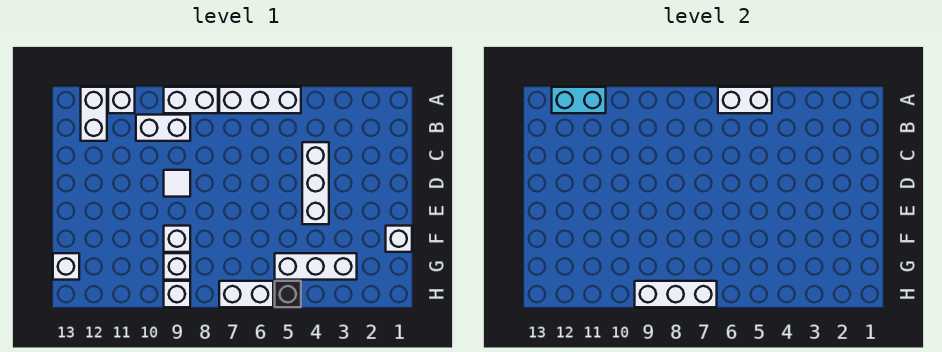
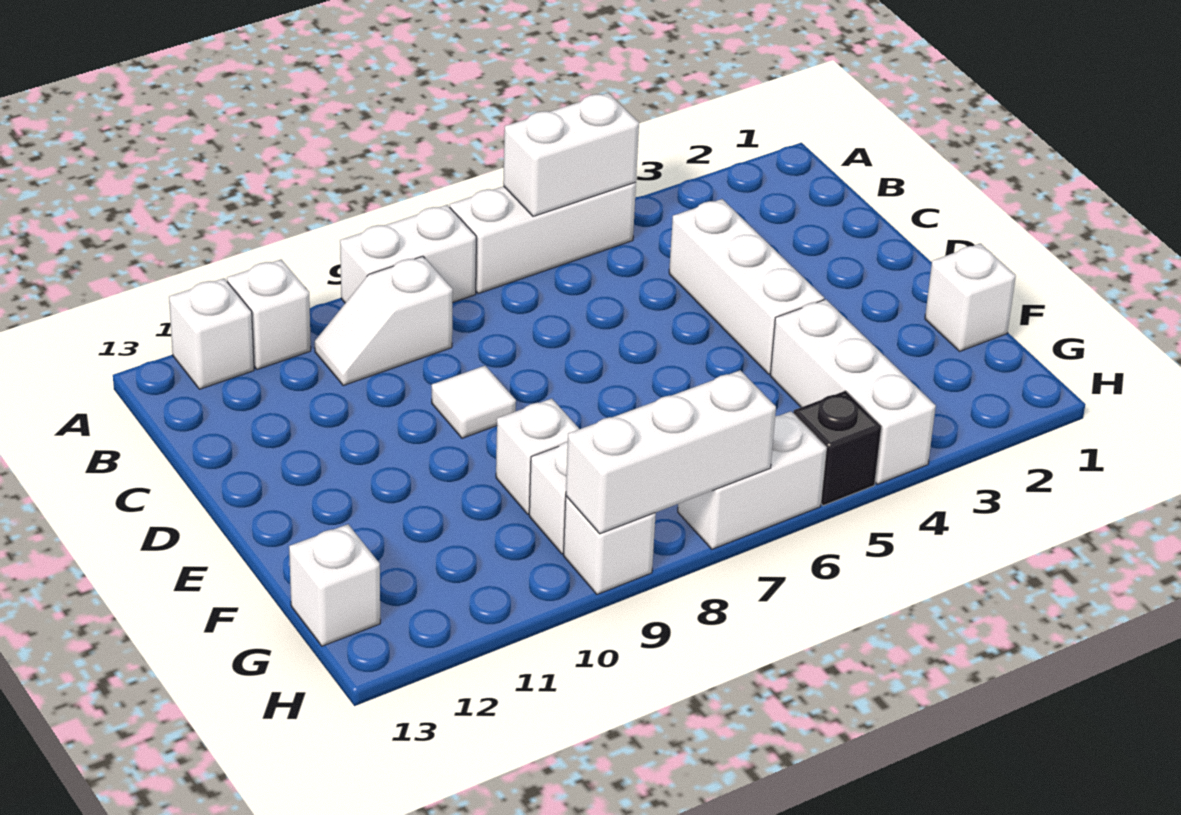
cyan brick A11:A12 level 2 -> none
white brick A12:B12 level 1 -> white brick A12 level 1
white brick B9:B10 level 1 -> white slope B9:B10 level 1 top 9
white brick G3:G5 level 1 -> white brick F4:H4 level 1

